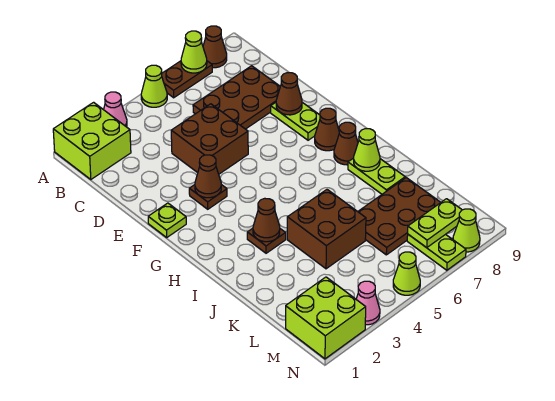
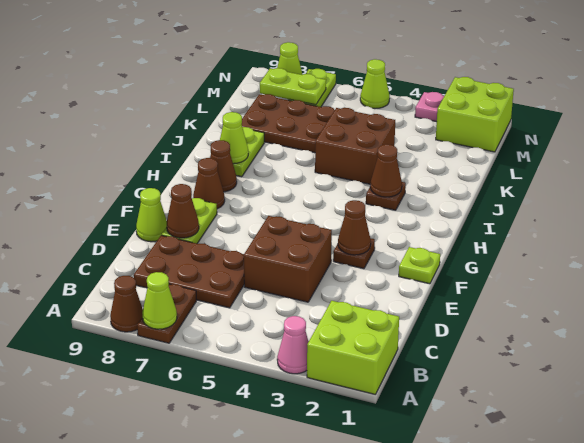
lime cone A5 level 1 -> lime cone E9 level 1
brown plate A6:A7 level 1 -> brown plate A7:B7 level 1
pink cone N3 level 1 -> pink plate N3 level 1

